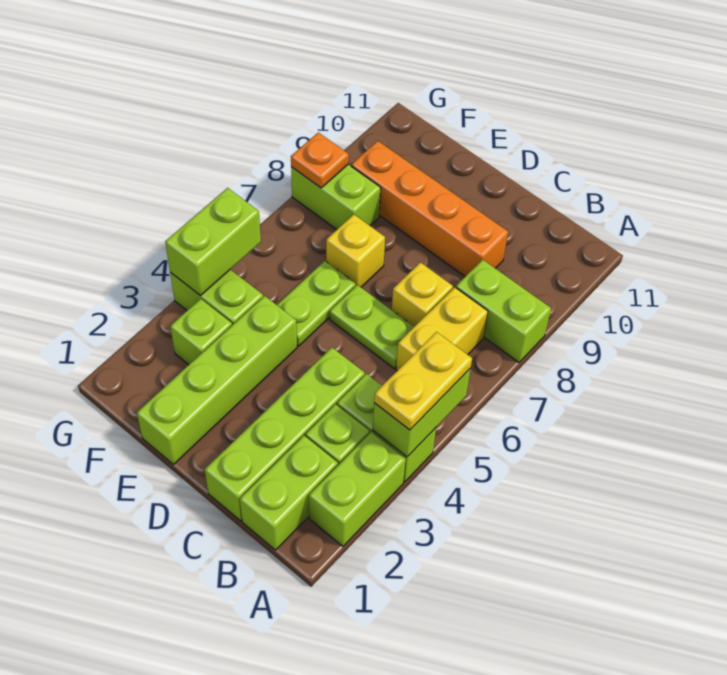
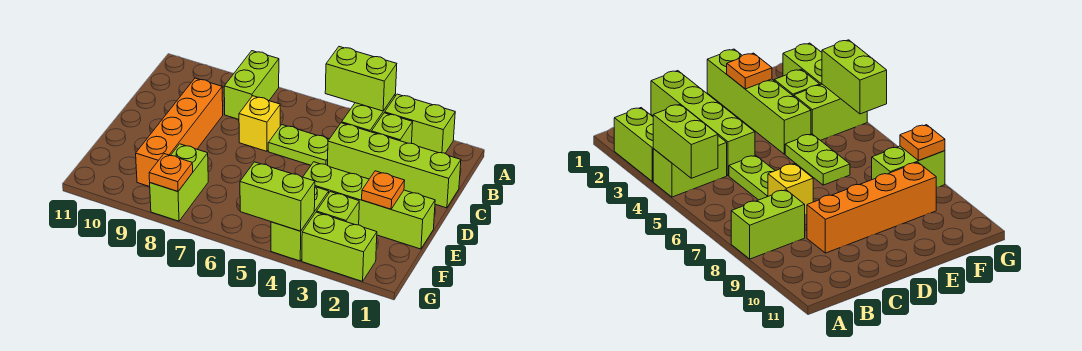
yellow plate A4:A5 level 3 -> none
lime brick B1:B2 level 1 -> lime brick G2:G3 level 1
yellow brick B6:B7 level 1 -> none
lime plate C6:D6 level 1 -> lime plate C5:C6 level 1
none -> orange plate E2 level 2
yellow brick E7 level 1 -> none

